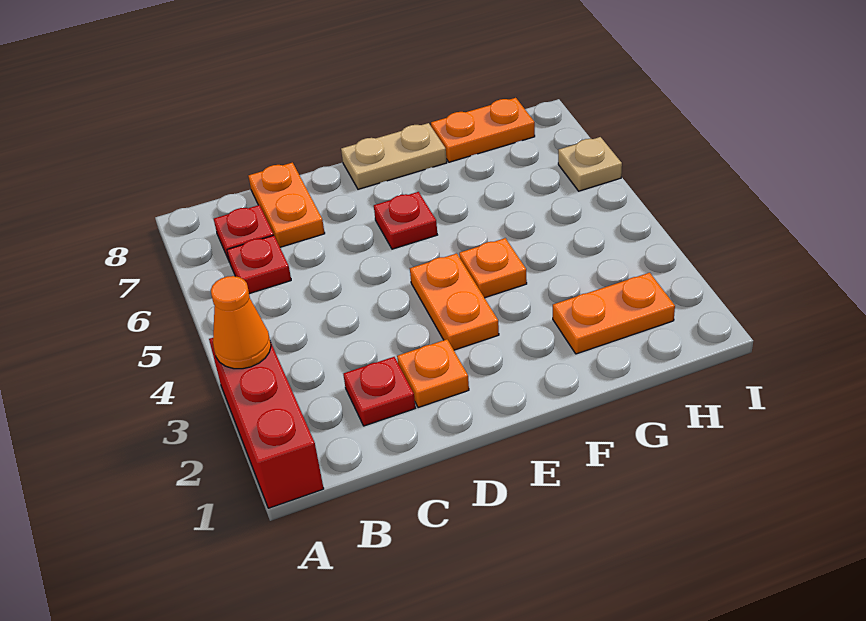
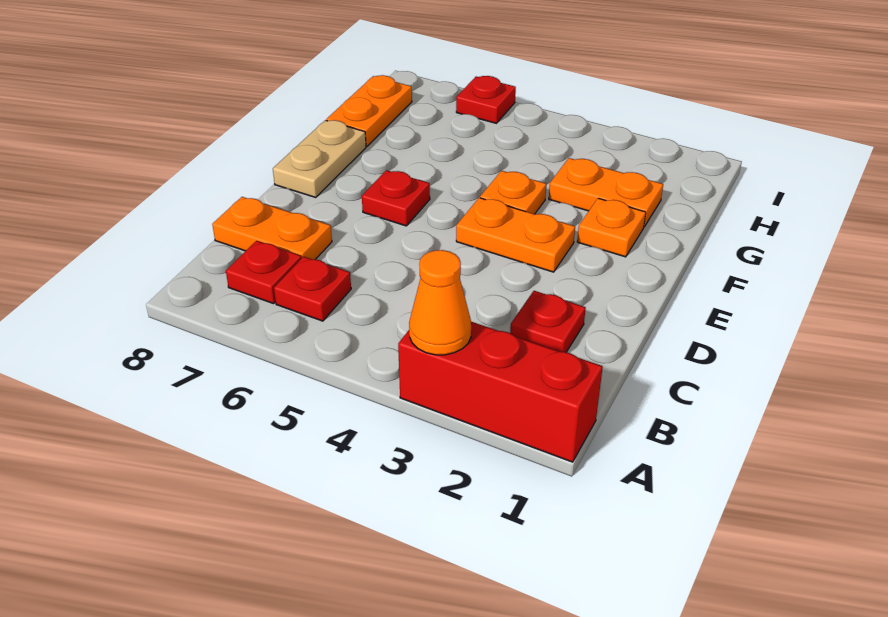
orange plate D2 level 1 -> orange plate F2 level 1
orange plate G2:H2 level 1 -> orange plate G2:G3 level 1
tan plate I6 level 1 -> red plate I6 level 1

